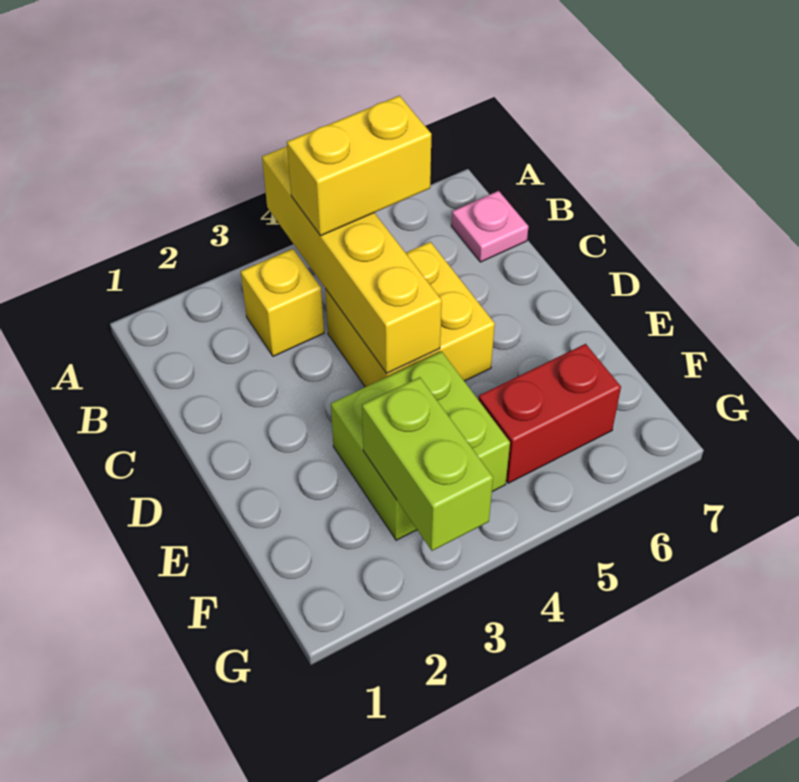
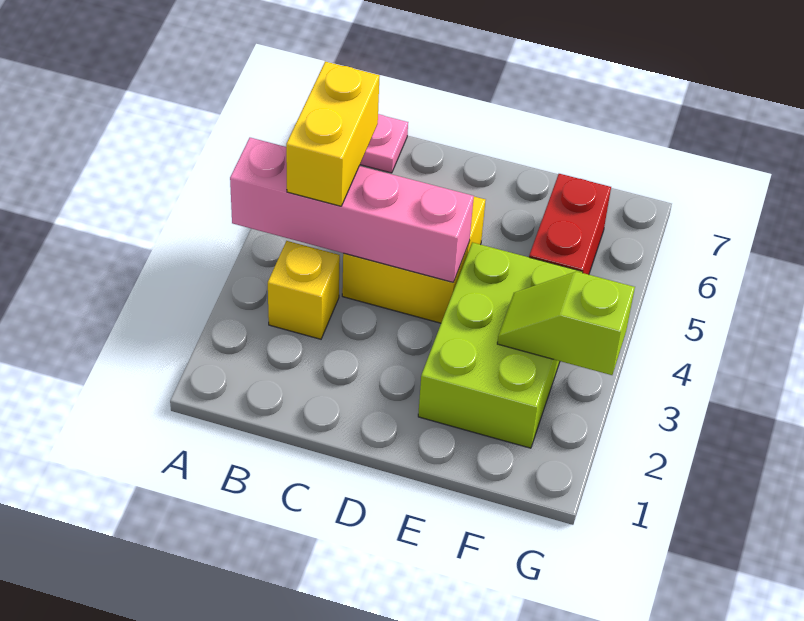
yellow brick A4:D4 level 2 -> pink brick A4:D4 level 2
lime brick E3:F4 level 1 -> lime brick E2:F4 level 1
lime brick F3:G3 level 2 -> lime slope F3:G3 level 2 top G

